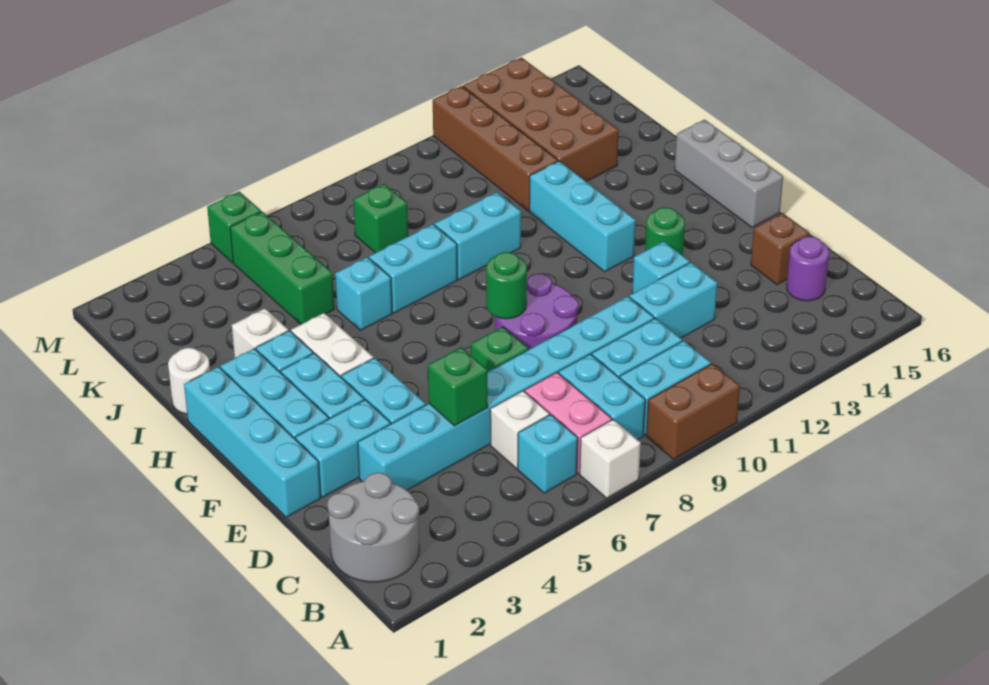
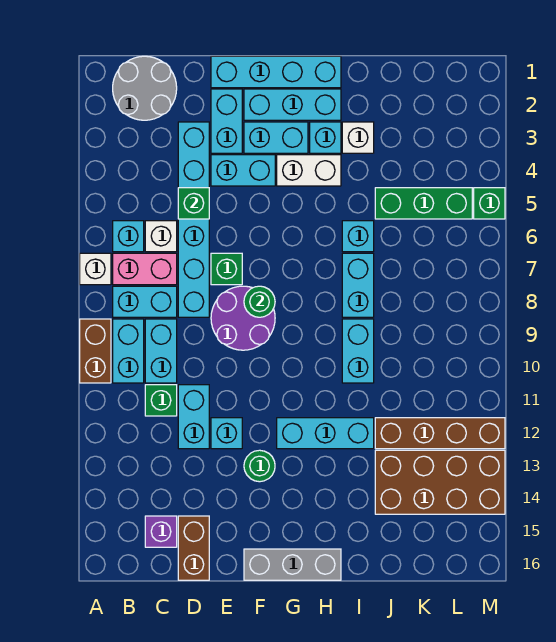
purple round brick C15 level 1 -> purple brick C15 level 1
cyan brick D3:D10 level 1 -> cyan brick D3:D8 level 1
brown brick D15 level 1 -> brown brick D15:D16 level 1
white round brick I1 level 1 -> none
green brick K8 level 1 -> green brick C11 level 1

